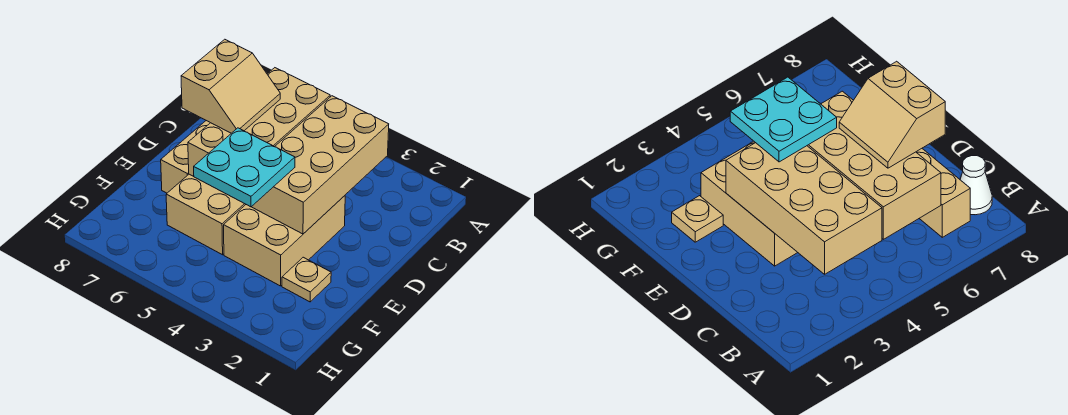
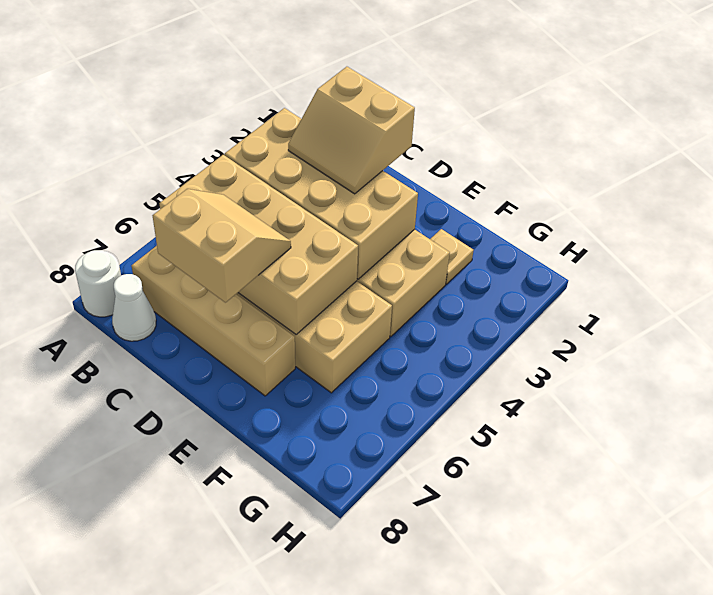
none -> white round brick A8 level 1
none -> tan slope C2:D3 level 3 top 2
cyan plate E4:F5 level 3 -> none

